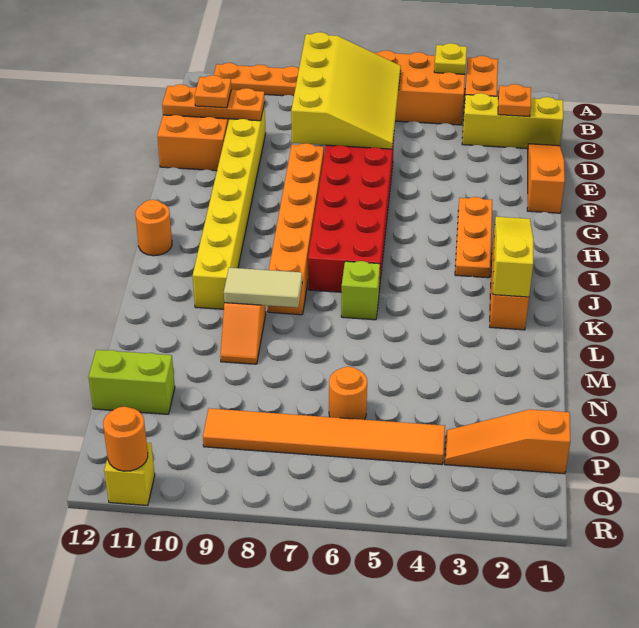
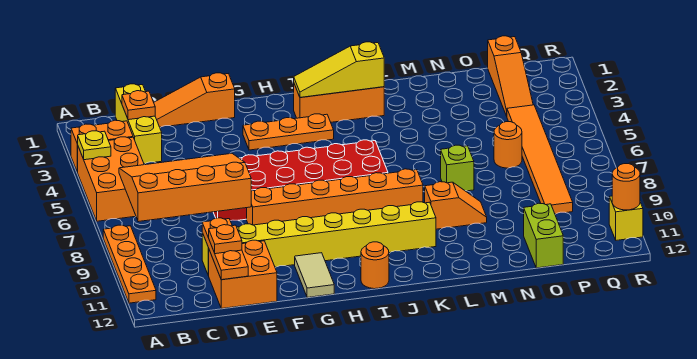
yellow slope B6:E8 level 2 top 8 -> orange slope B6:E8 level 2 top 8
lime brick K6 level 1 -> lime brick M7 level 1
tan tile L8:L9 level 2 -> tan tile G11:G12 level 1

